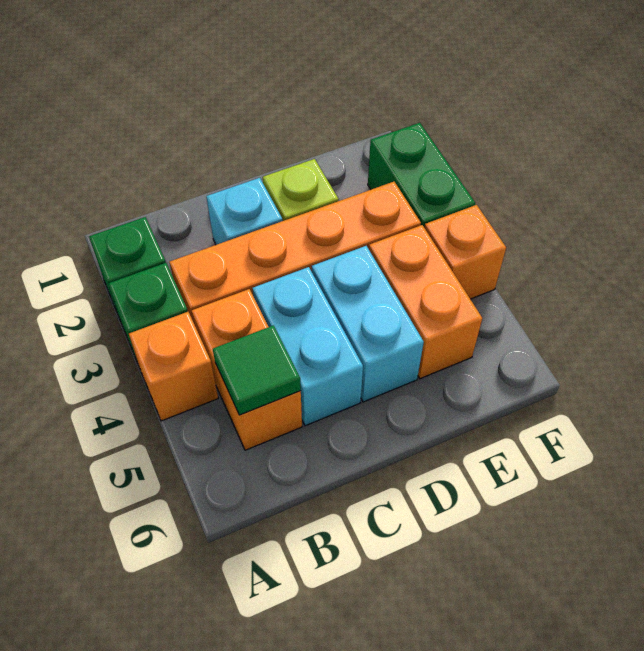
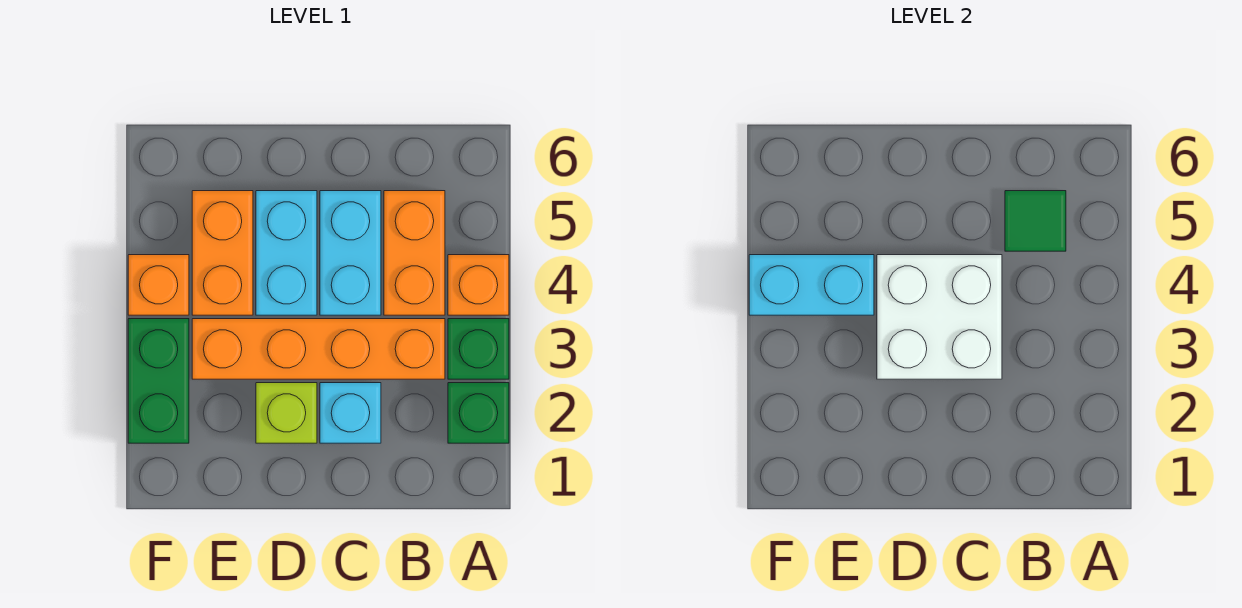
none -> white brick C3:D4 level 2
none -> cyan brick E4:F4 level 2

